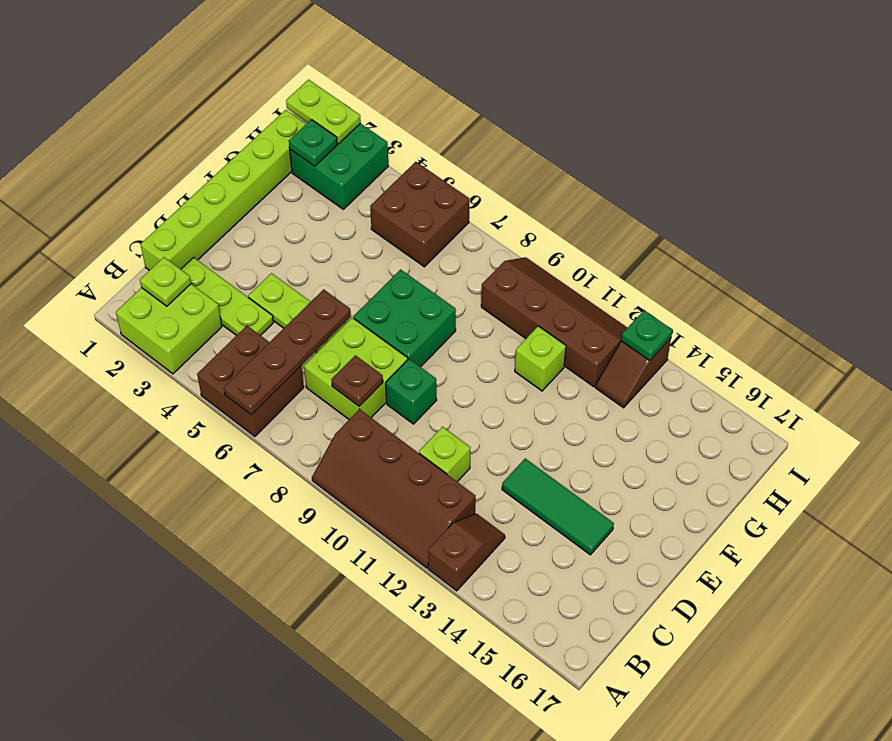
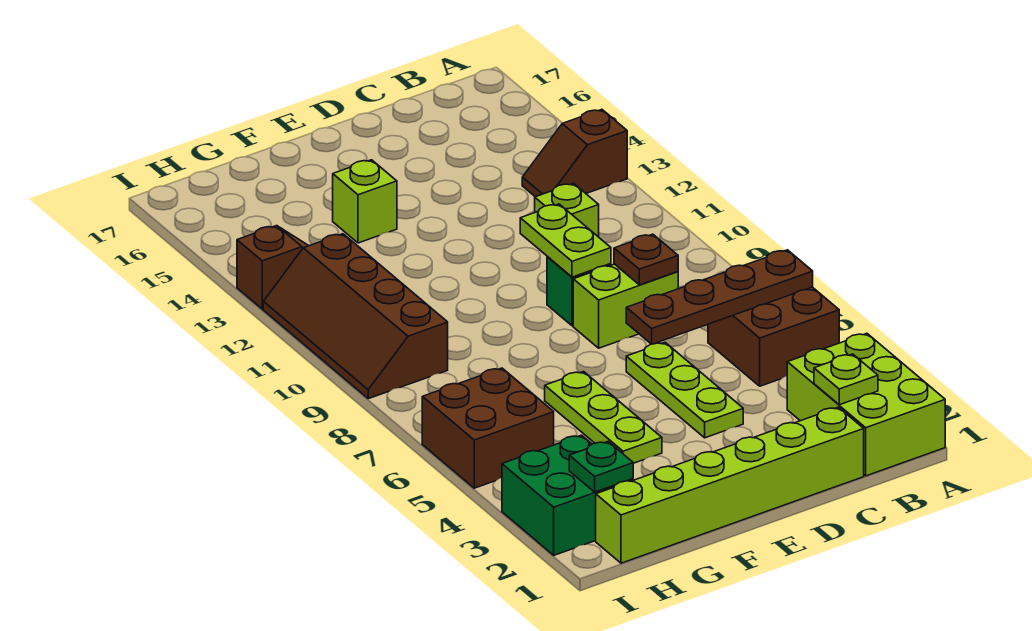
lime brick A2:B3 level 1 -> lime brick A1:B3 level 1
brown slope A9:B12 level 1 top B -> none
lime plate C2:C4 level 1 -> lime plate F4:F6 level 1
lime brick C7:D8 level 1 -> lime brick C8:D8 level 1
green tile D13:D15 level 1 -> none
green brick E7:F8 level 1 -> none
lime brick G11 level 1 -> lime brick F14 level 1
lime plate I1:I2 level 2 -> lime plate D9:D10 level 2
green plate I13 level 2 -> none

